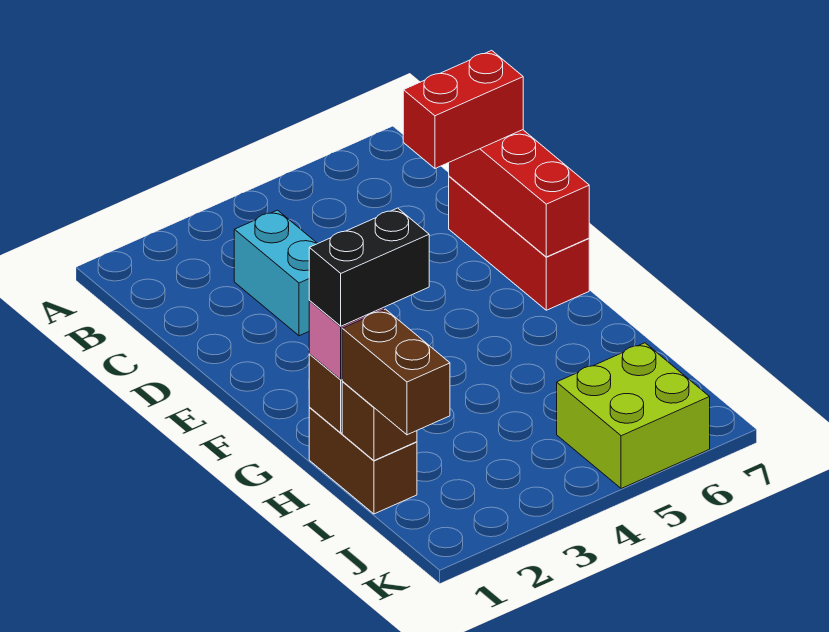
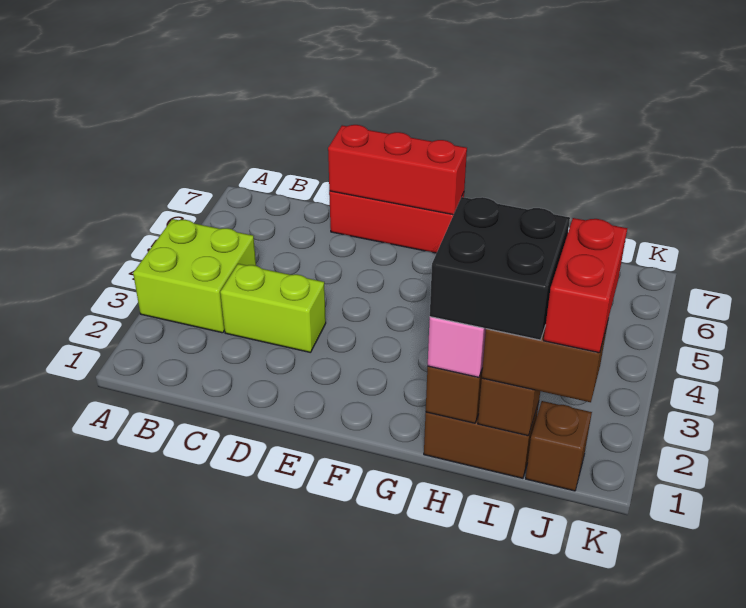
cyan brick C3:D3 level 1 -> lime brick C3:D3 level 1
red brick D6:D7 level 3 -> red brick J1:J2 level 4
black brick H1:H2 level 4 -> black brick H1:I2 level 4
none -> brown brick J1 level 1
lime brick J5:K6 level 1 -> lime brick A3:B4 level 1

